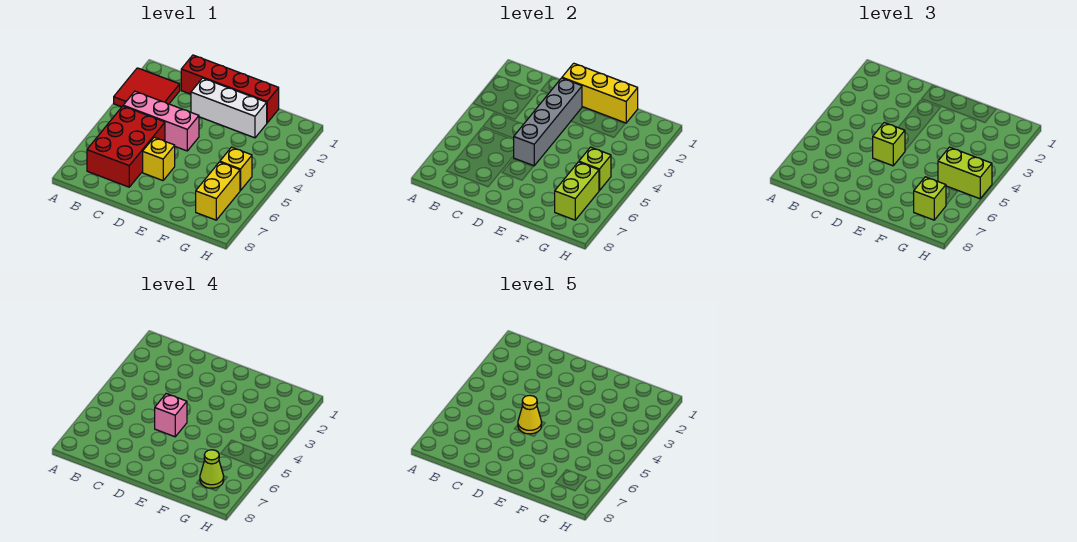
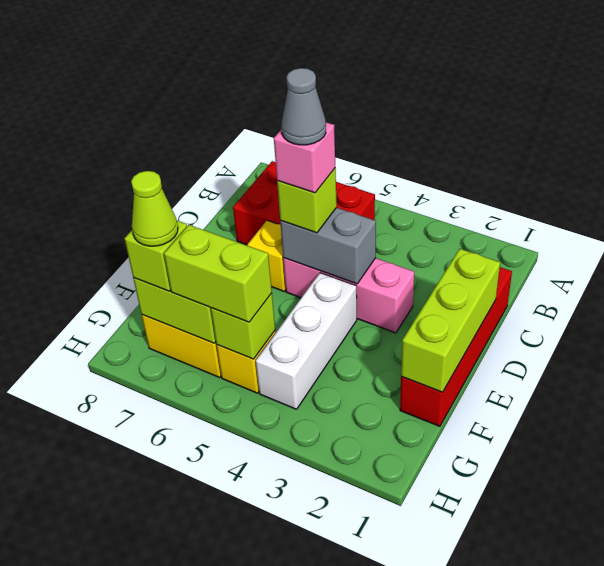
red tile A2:B3 level 1 -> none
pink brick B4:D4 level 1 -> pink brick D3:D5 level 1
yellow brick D1:F1 level 2 -> lime brick D1:F1 level 2
white brick D2:F2 level 1 -> white brick E4:G4 level 1
grey brick D2:D5 level 2 -> grey brick D4:D5 level 2
yellow cone D5 level 5 -> grey cone D5 level 5
lime brick G5:H5 level 3 -> lime brick G5:G6 level 3

